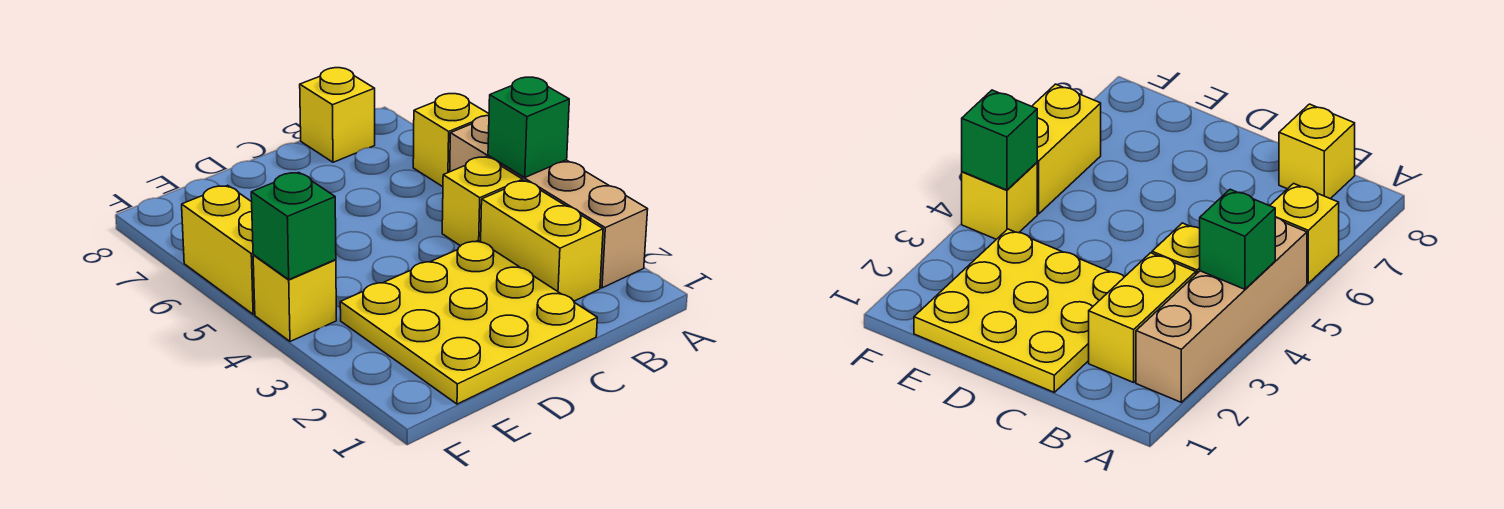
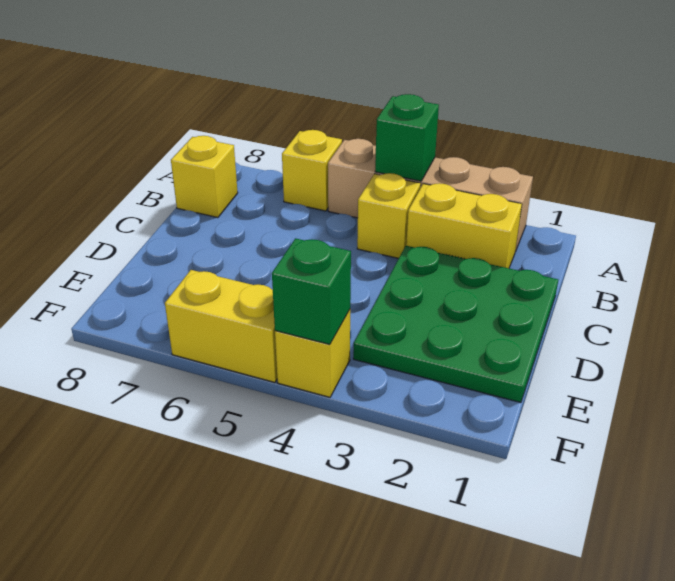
yellow plate C1:E3 level 1 -> green plate C1:E3 level 1

